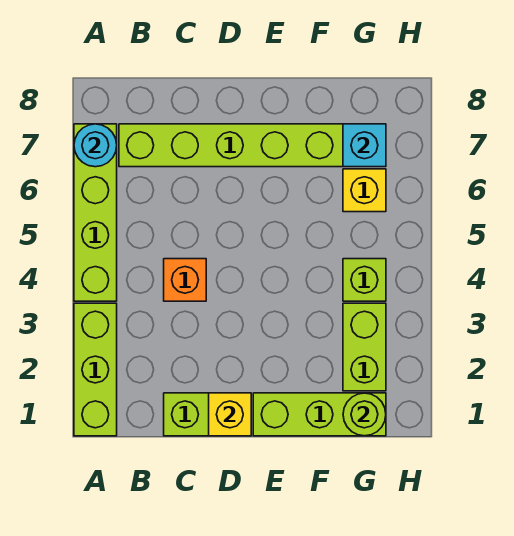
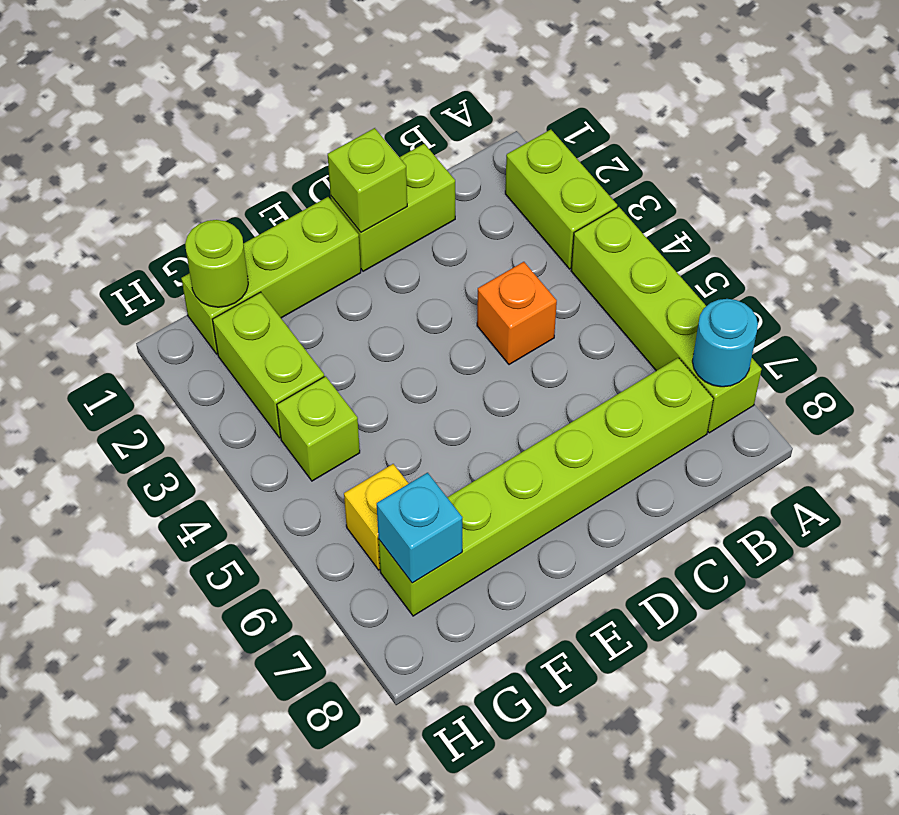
lime brick A1:A3 level 1 -> lime brick A2:A3 level 1
yellow brick D1 level 2 -> lime brick D1 level 2

